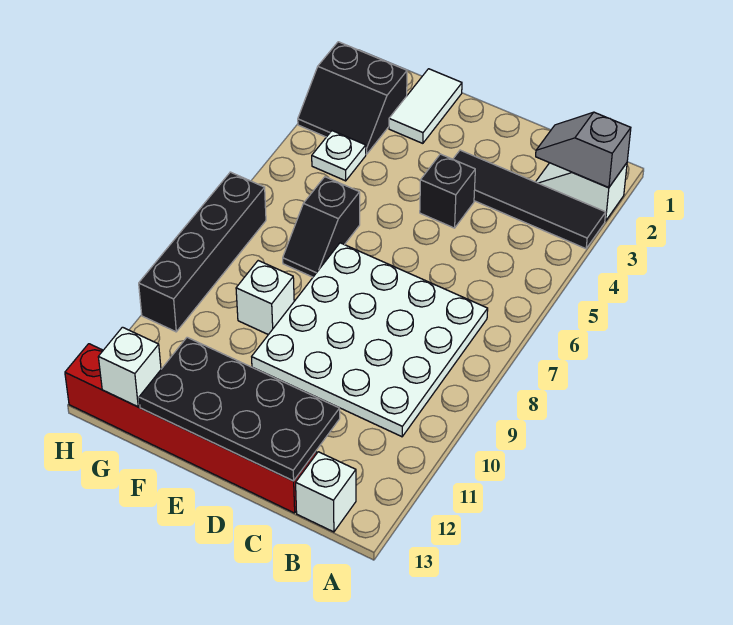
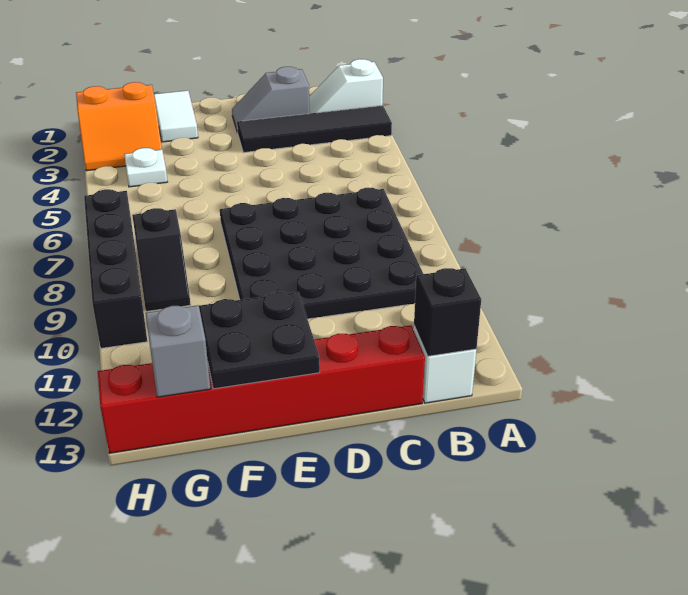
grey slope A2:B2 level 2 top A -> grey slope C2:D2 level 1 top C
white plate B7:E10 level 1 -> black plate B7:E10 level 1
black plate C12:F13 level 2 -> black plate E12:F13 level 2
black brick D4 level 1 -> black brick B13 level 2
black slope F6:F7 level 1 top 6 -> black slope G8:G9 level 1 top 8
white brick F9 level 1 -> none
black slope G2:H3 level 1 top 2 -> orange slope G2:H3 level 1 top 2
white brick G13 level 2 -> grey brick G13 level 2

